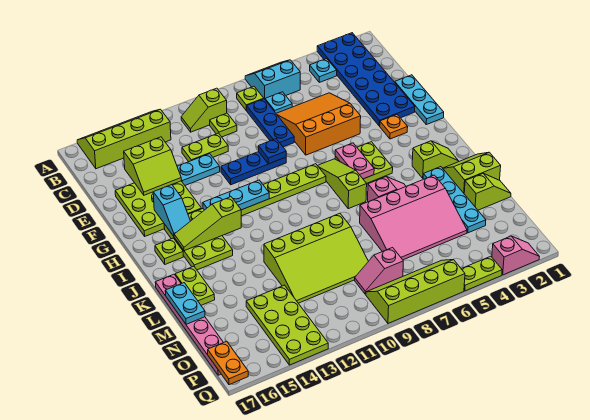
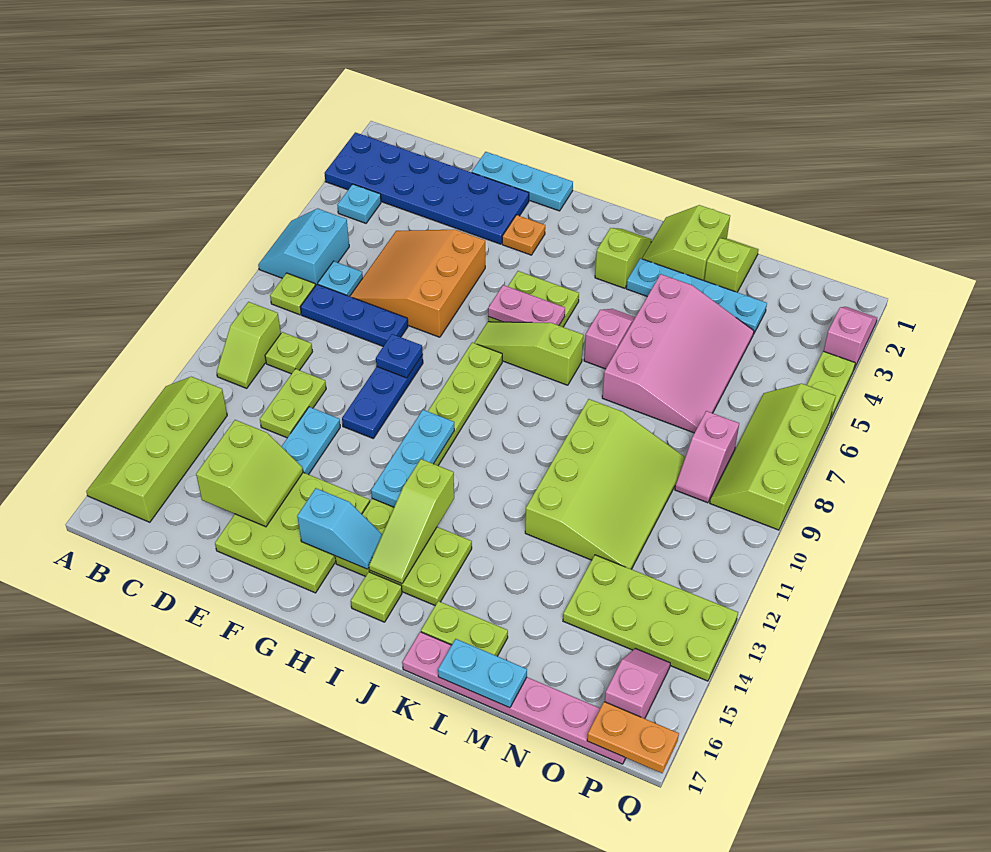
none -> pink slope P15:P16 level 1 top 16

